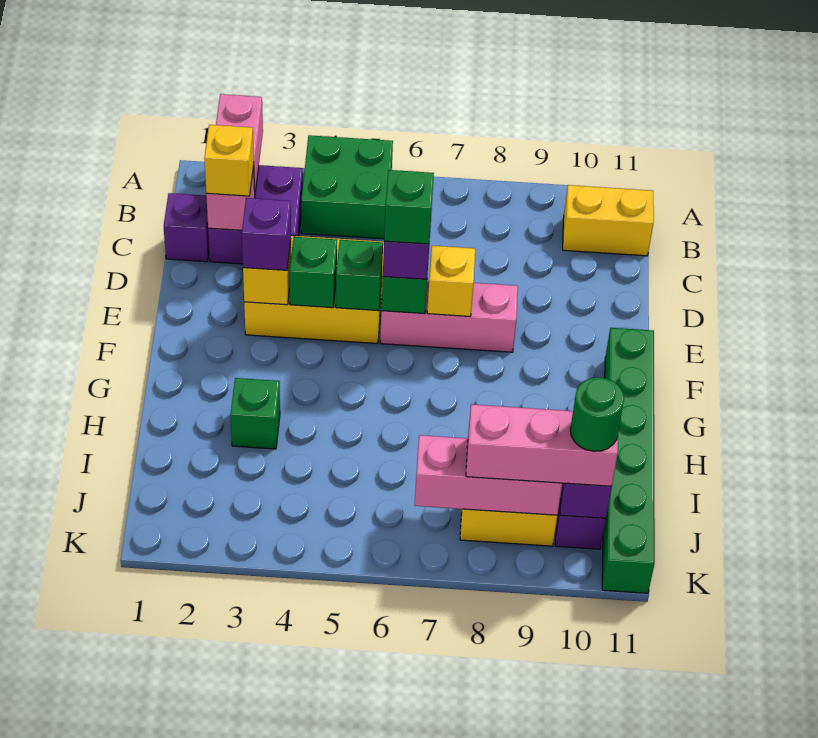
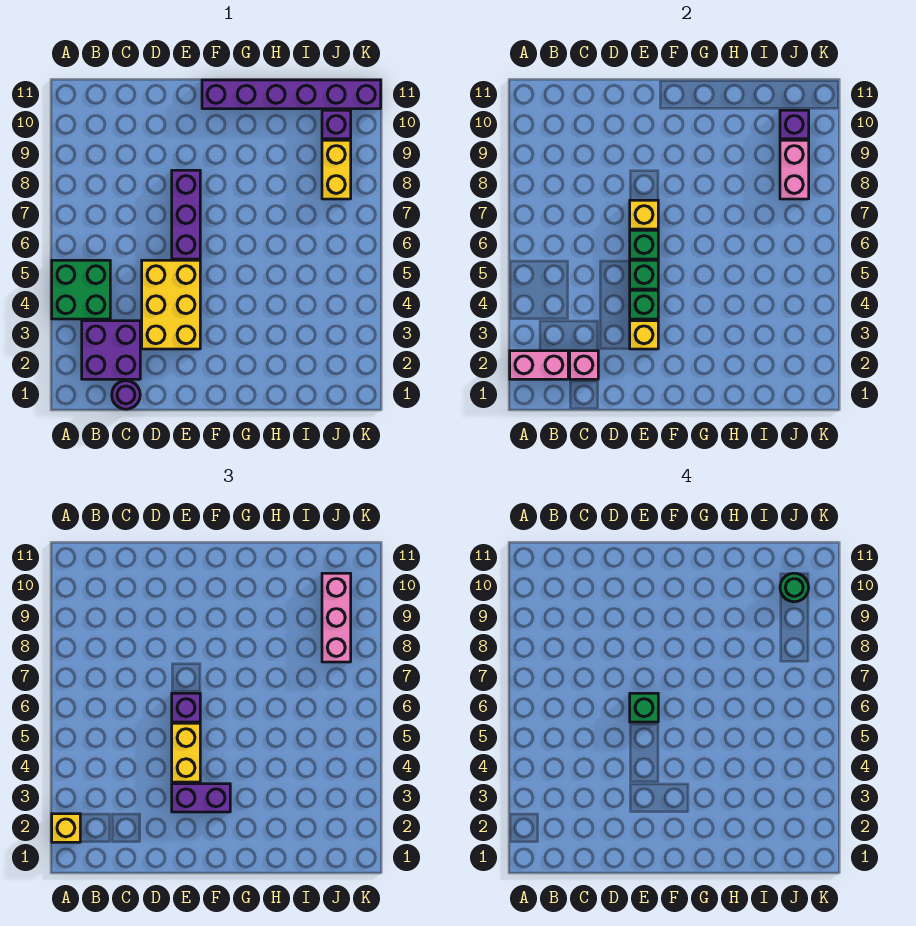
yellow brick B10:B11 level 1 -> yellow brick E4:E5 level 3
purple brick C1 level 1 -> purple round brick C1 level 1
yellow brick C2 level 3 -> yellow brick A2 level 3
purple brick E3 level 3 -> purple brick E3:F3 level 3
pink brick E6:E8 level 1 -> purple brick E6:E8 level 1
green brick F11:K11 level 1 -> purple brick F11:K11 level 1
green brick H3 level 1 -> none
pink brick J7:J9 level 2 -> pink brick J8:J9 level 2

